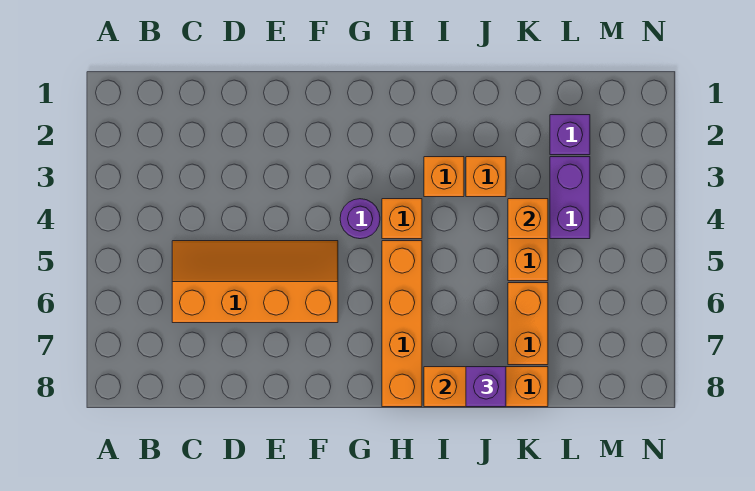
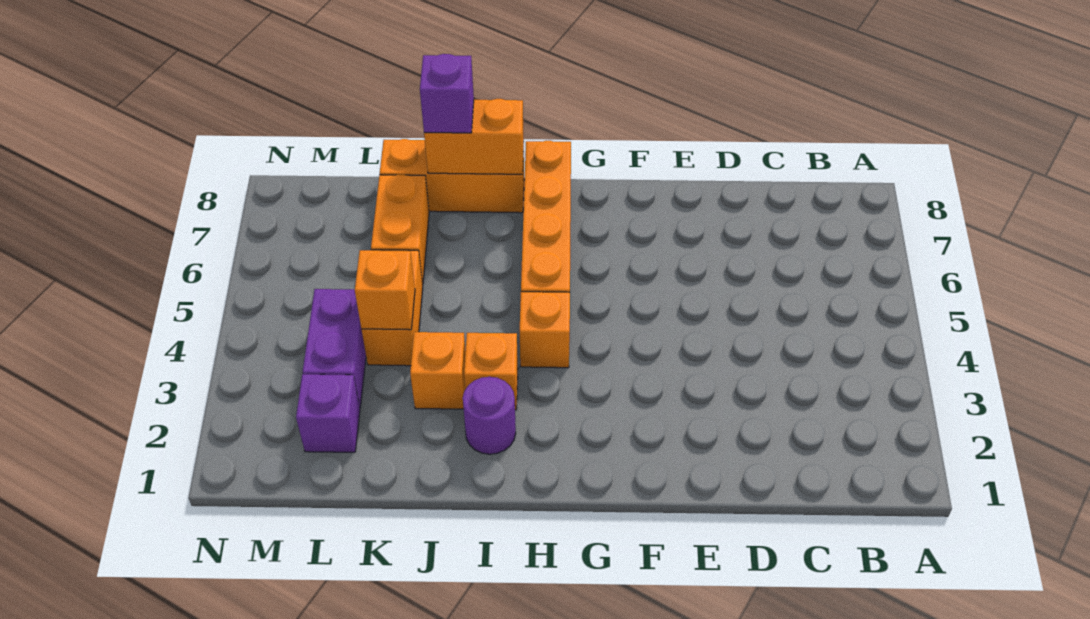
orange slope C5:F6 level 1 top 6 -> none
purple round brick G4 level 1 -> purple round brick I2 level 1

